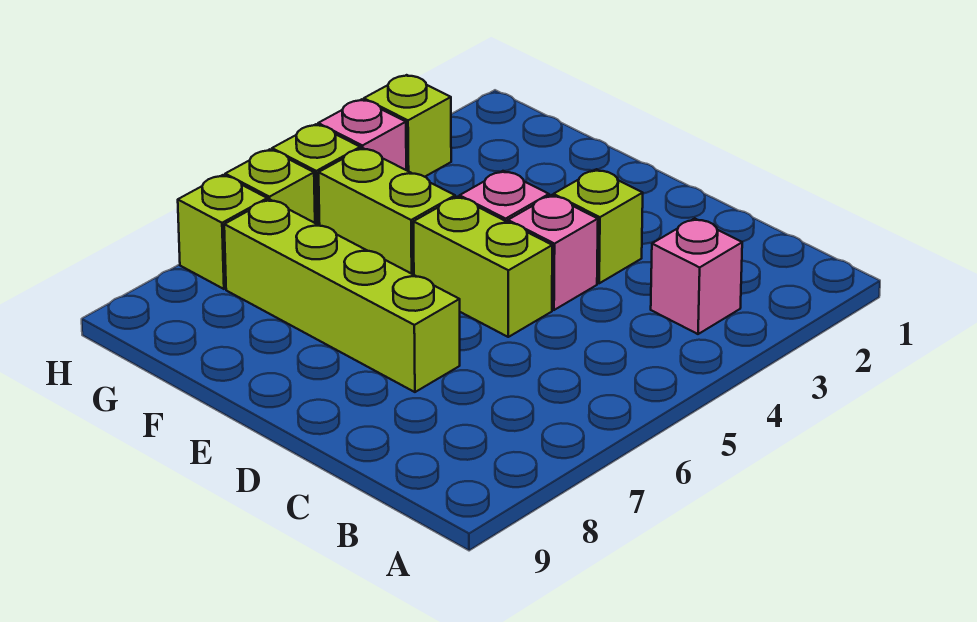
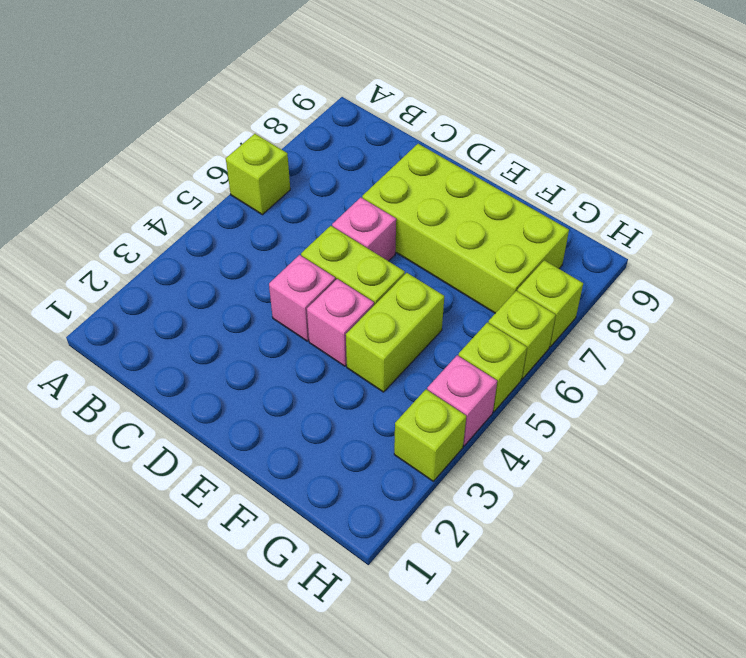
pink brick B3 level 1 -> pink brick D6 level 1
lime brick D3 level 1 -> lime brick A6 level 1
lime brick D7:G7 level 1 -> lime brick D7:G8 level 1
lime brick F5:G5 level 1 -> lime brick F4:F5 level 1

